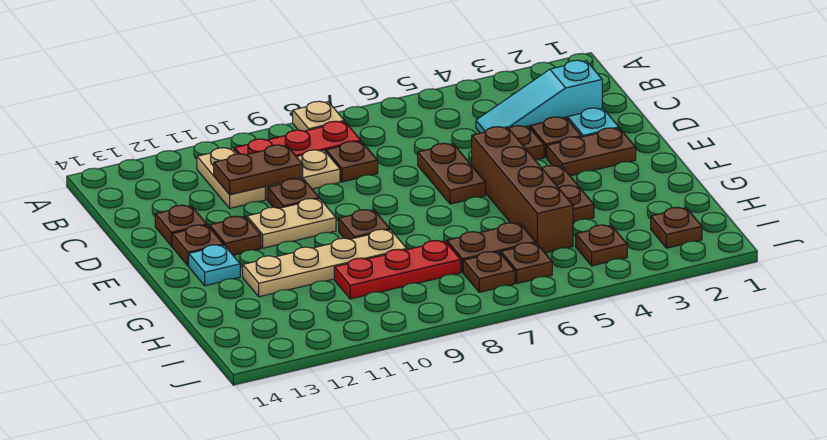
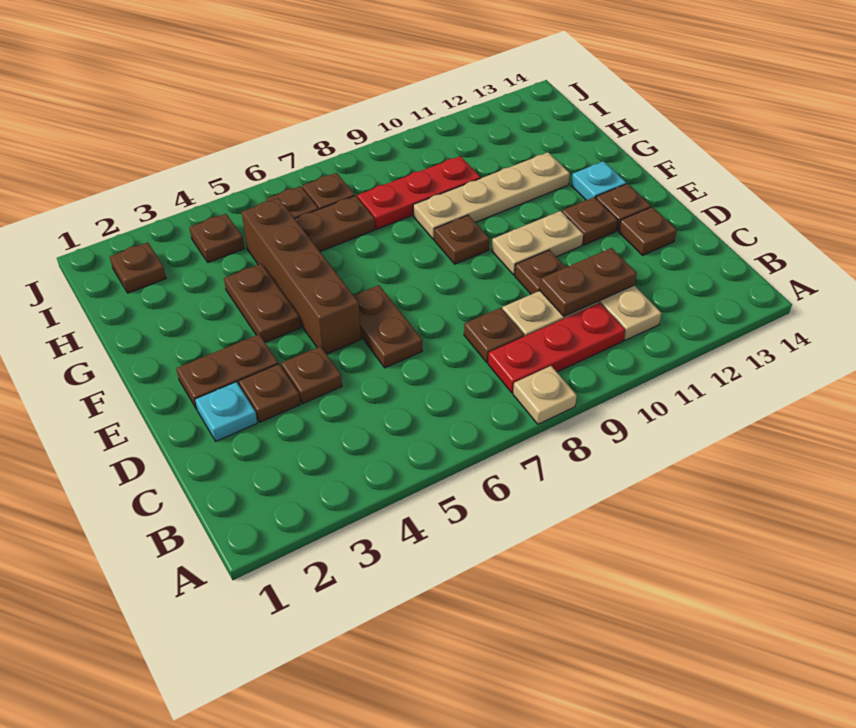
cyan slope C2:C4 level 1 top 2 -> none

